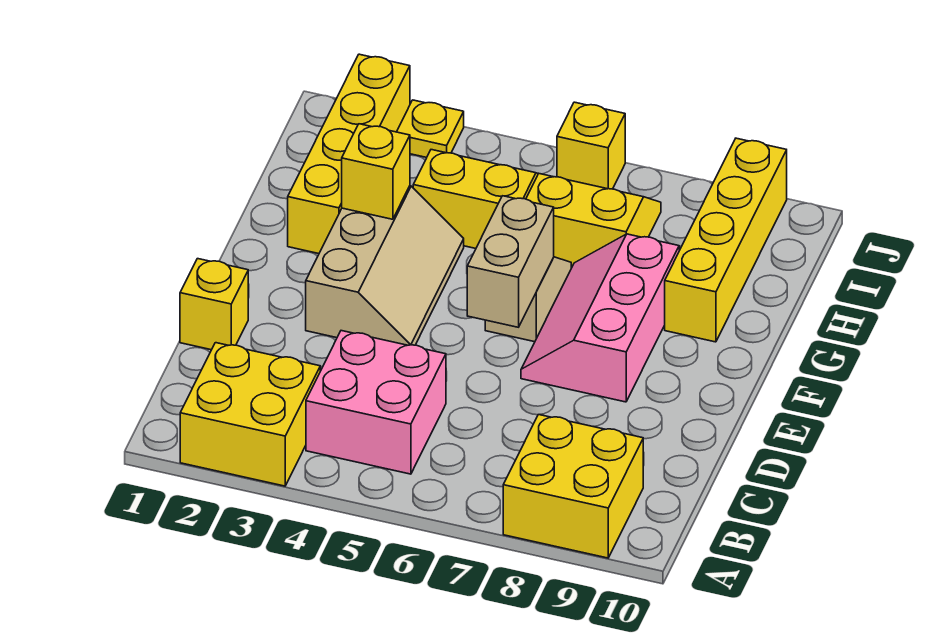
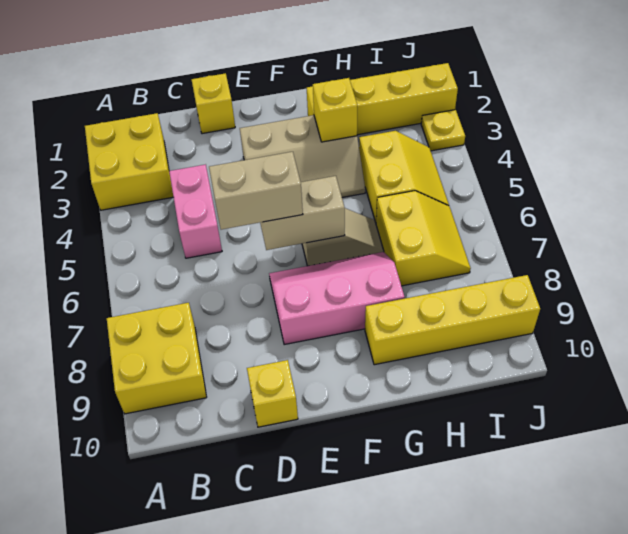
pink brick B4:C5 level 1 -> pink brick C4:C5 level 1
none -> tan brick D6:E6 level 3
yellow brick J6 level 1 -> yellow brick D10 level 1

